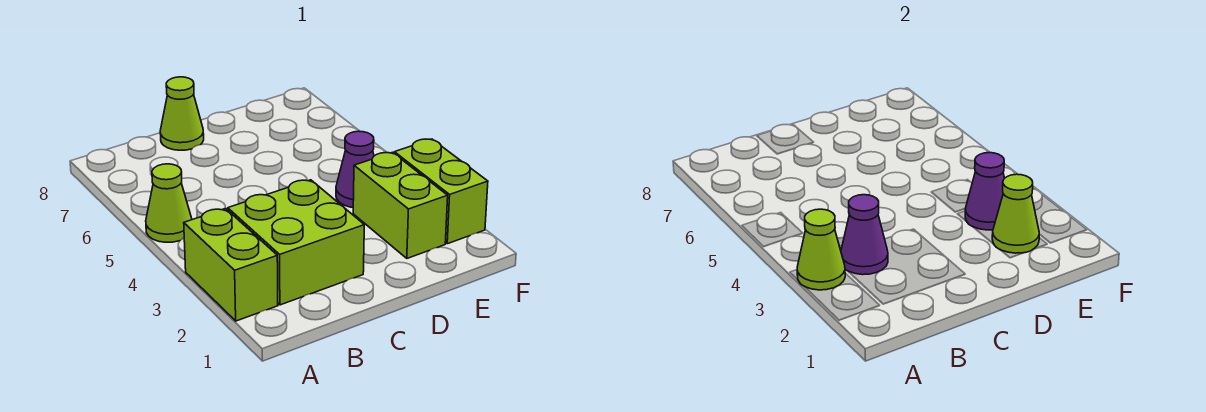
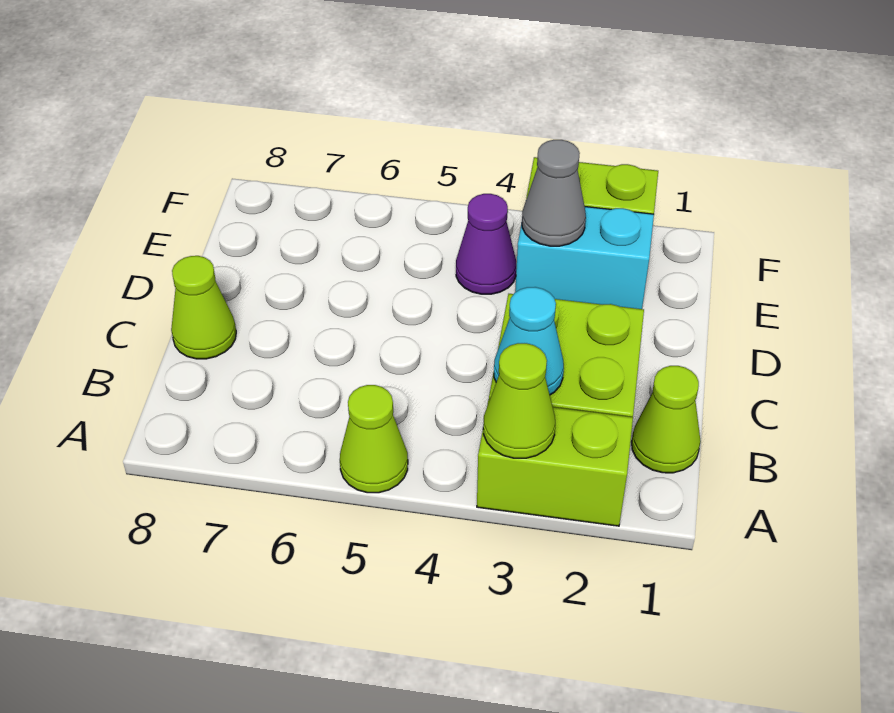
purple cone B3 level 2 -> cyan cone B3 level 2
lime brick E2:E3 level 1 -> cyan brick E2:E3 level 1
lime cone E2 level 2 -> lime cone B1 level 1
purple cone E3 level 2 -> grey cone E3 level 2

